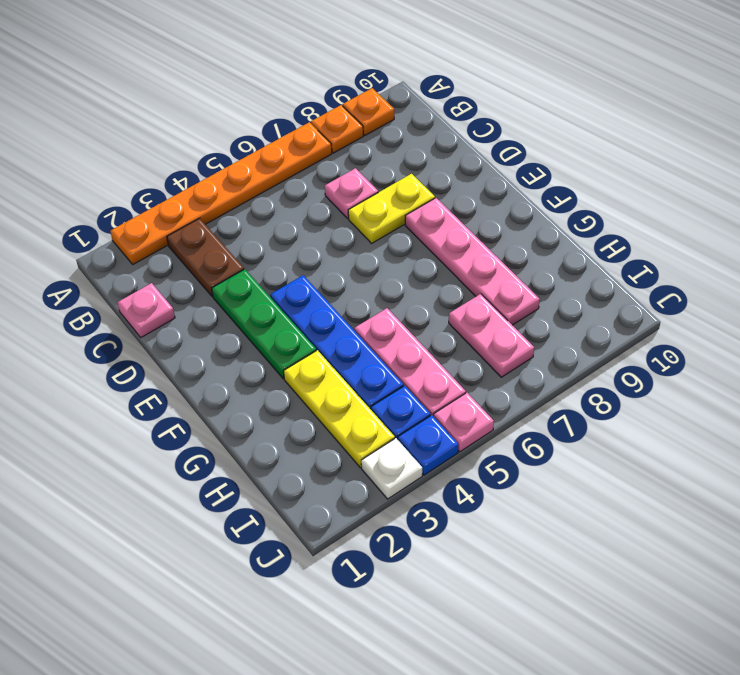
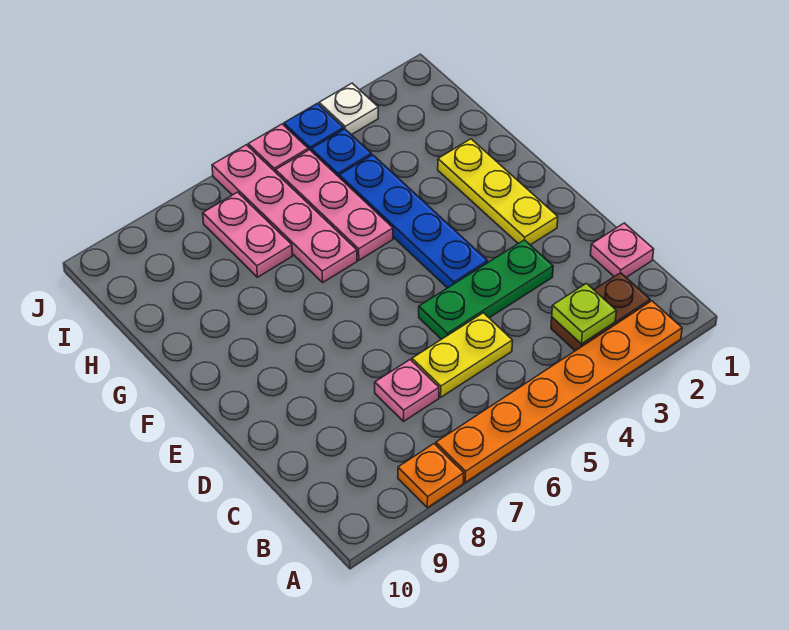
orange plate A9 level 1 -> none
brown plate B3:C3 level 1 -> brown plate B2:B3 level 1
none -> lime plate B3 level 2
green plate D3:F3 level 1 -> green plate D3:D5 level 1
yellow plate D7:D8 level 1 -> yellow plate C5:C6 level 1
pink plate E8:H8 level 1 -> pink plate G6:J6 level 1
yellow plate G3:I3 level 1 -> yellow plate E2:G2 level 1

